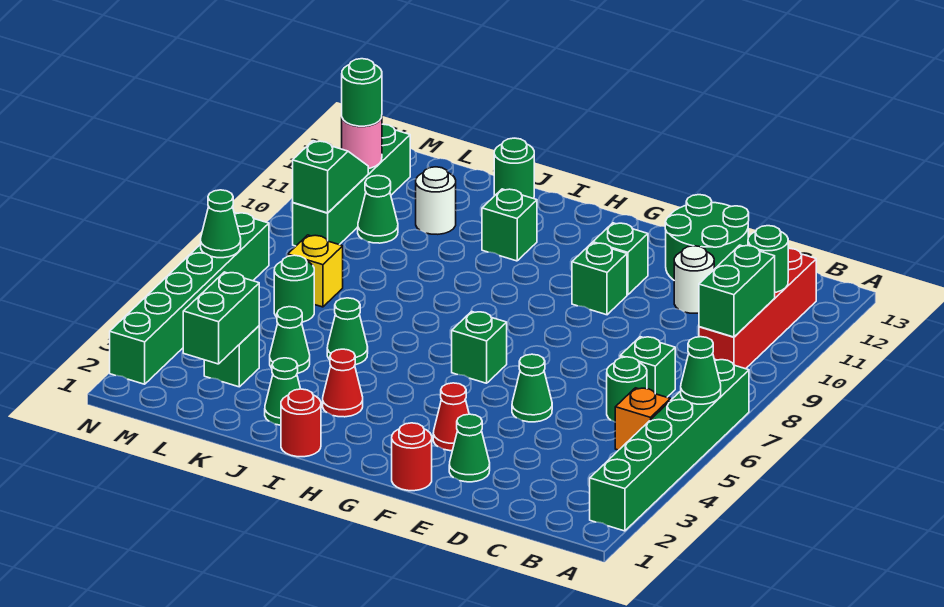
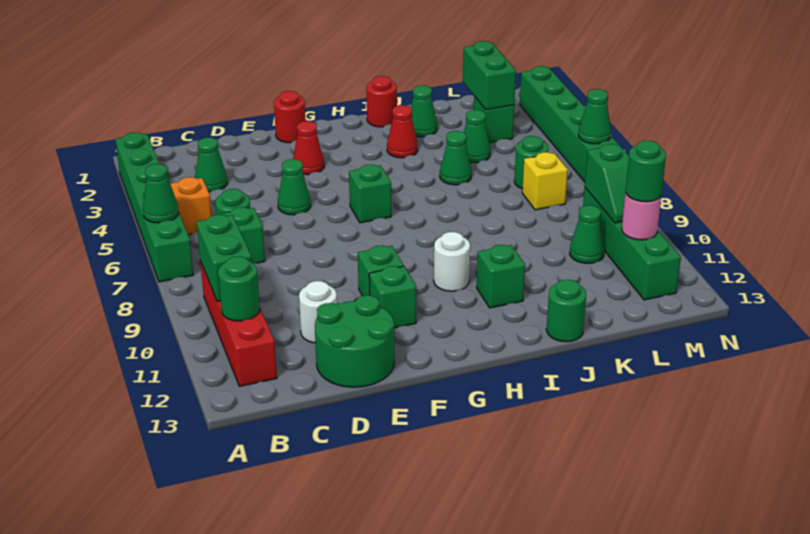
green cone E2 level 1 -> green cone C3 level 1
white round brick K11 level 1 -> white round brick H10 level 1

